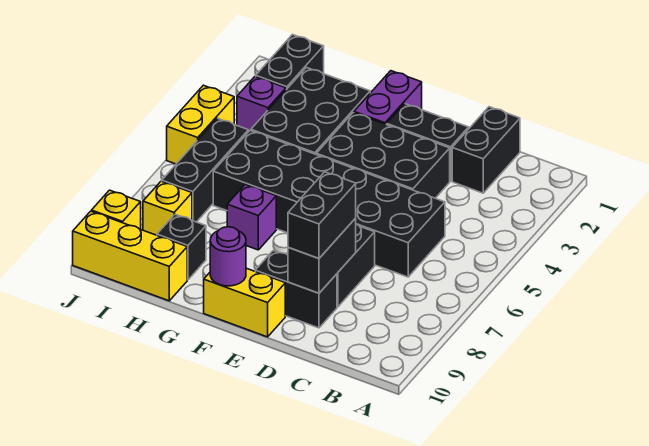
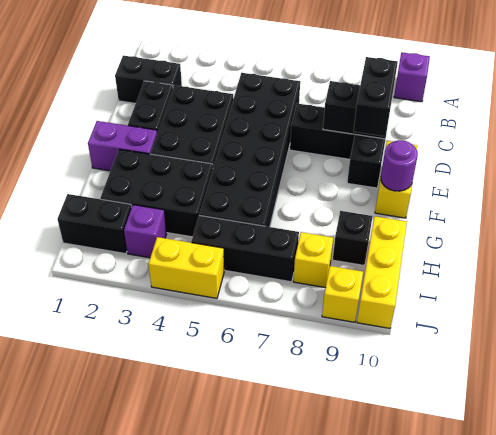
black brick D8:D9 level 3 -> black brick D9:E9 level 3
purple brick G7 level 1 -> purple brick A10 level 1

